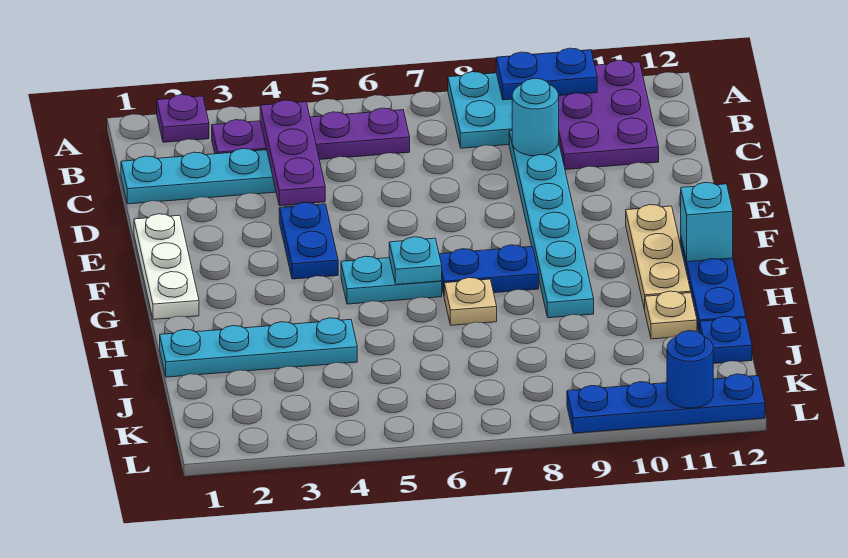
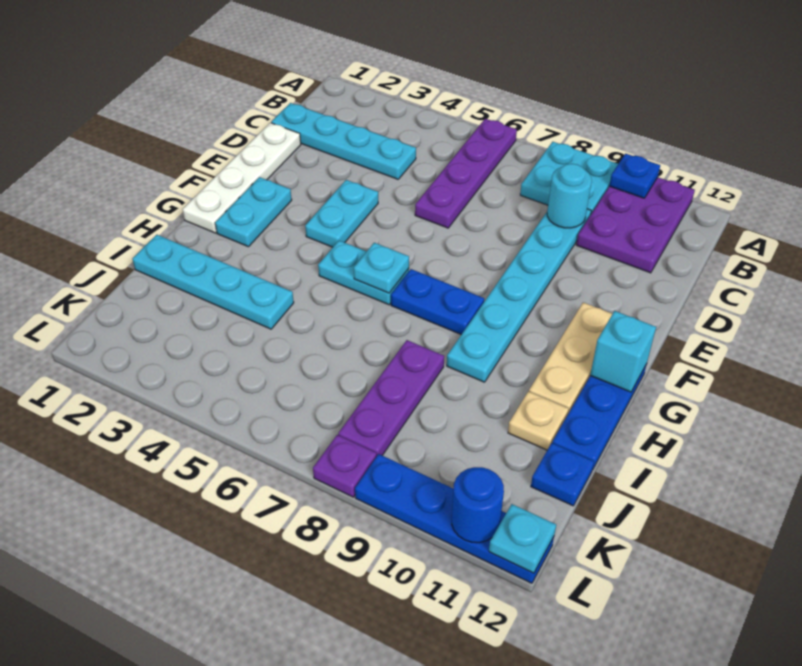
purple plate A2 level 1 -> purple plate L8 level 1
blue plate A9:A10 level 2 -> blue plate A10 level 2
purple plate B3:B6 level 1 -> purple plate A6:D6 level 1
purple plate B4:D4 level 2 -> purple plate I8:K8 level 1
white plate E1:G1 level 1 -> white plate D1:G1 level 1
blue plate E4:F4 level 1 -> cyan plate E4:F4 level 1
none -> cyan plate F2:G2 level 1
tan plate H7 level 1 -> none
none -> cyan plate L12 level 2

